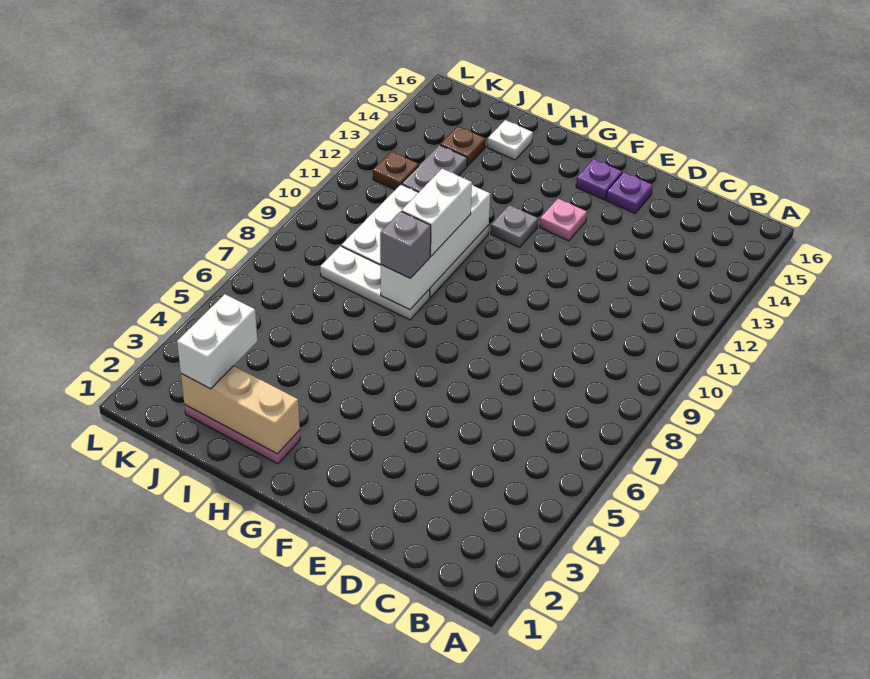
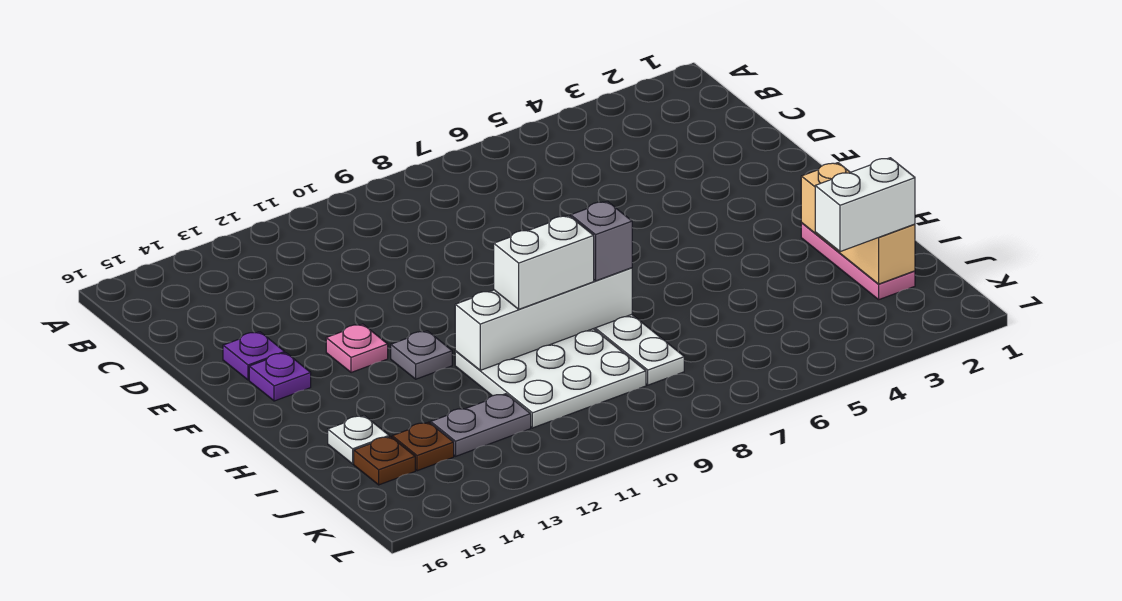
brown plate K12 level 1 -> brown plate J15 level 1

